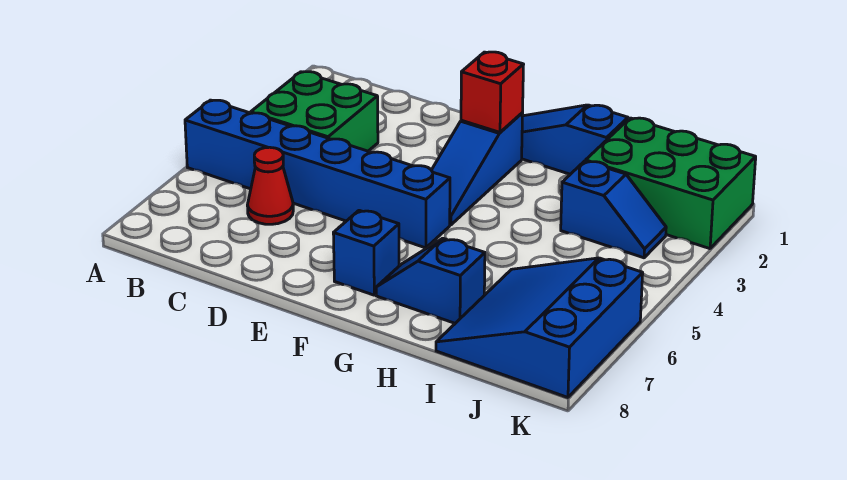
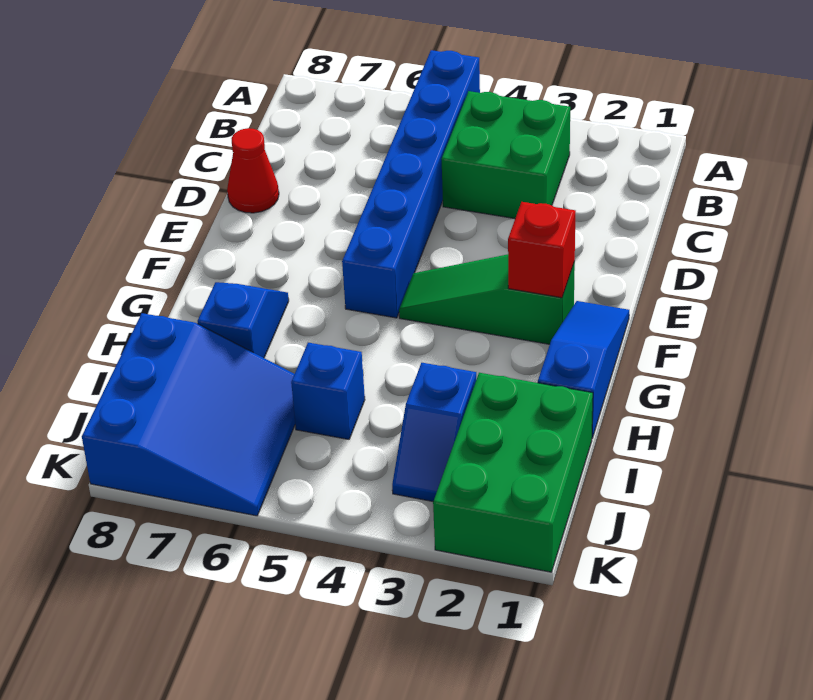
red cone C6 level 1 -> red cone D8 level 1
blue slope F2:F4 level 1 top 2 -> green slope F2:F4 level 1 top 2
blue brick F7 level 1 -> blue brick I5 level 1
blue slope I6:K8 level 1 top K -> blue slope I6:K8 level 1 top 8

